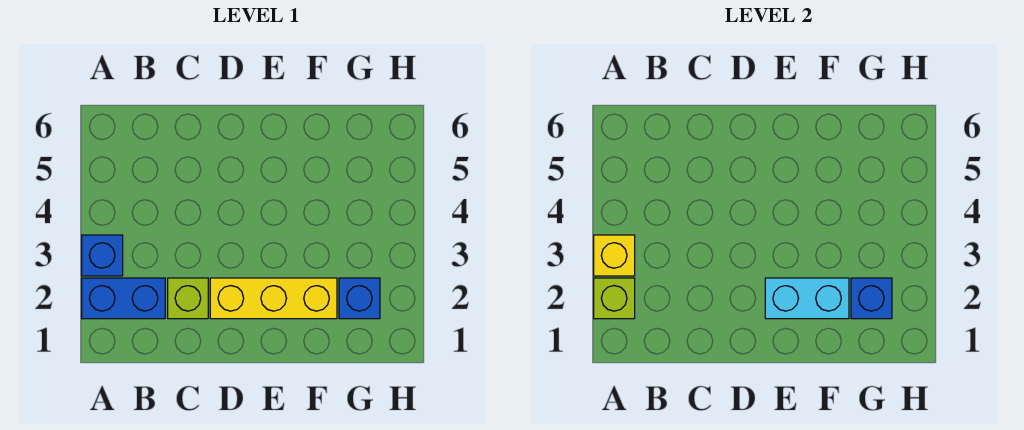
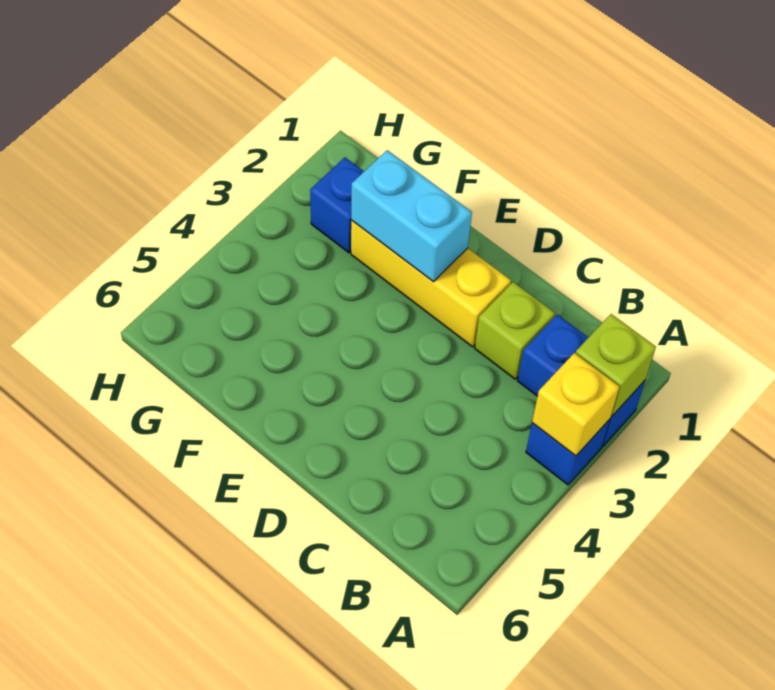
blue brick G2 level 2 -> none

